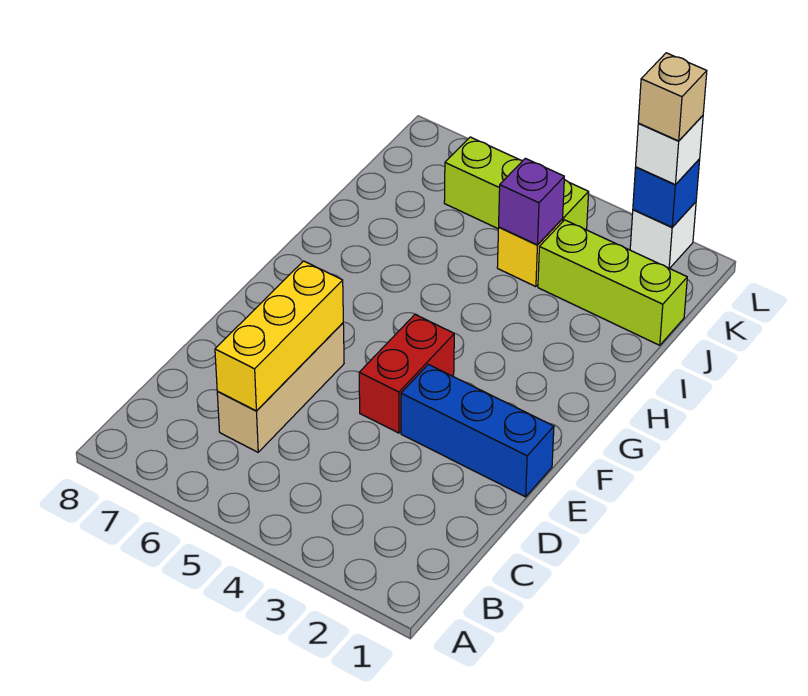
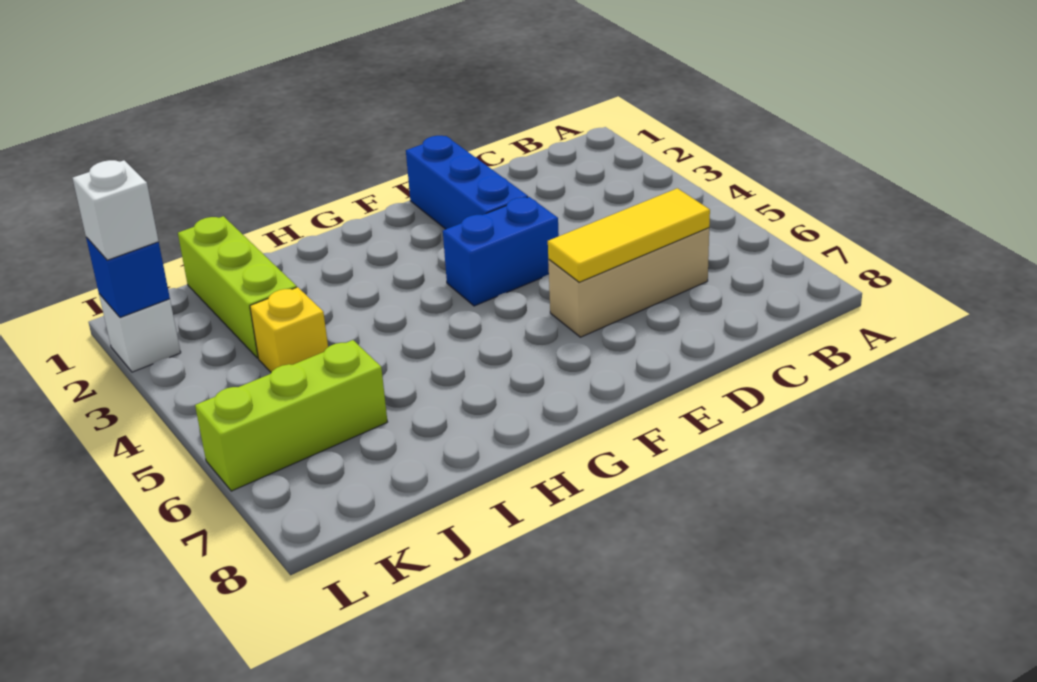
yellow brick C6:E6 level 2 -> yellow tile C6:E6 level 2
red brick E4:F4 level 1 -> blue brick E4:F4 level 1
purple brick J4 level 2 -> none
lime brick K4:K6 level 1 -> lime brick J6:L6 level 1
tan brick L2 level 4 -> none

